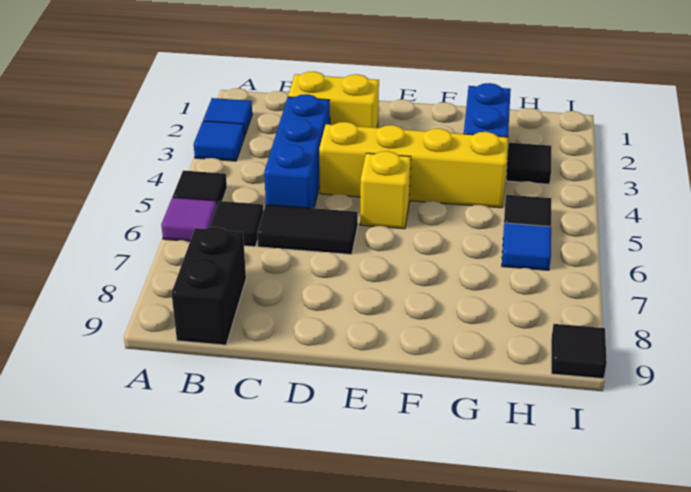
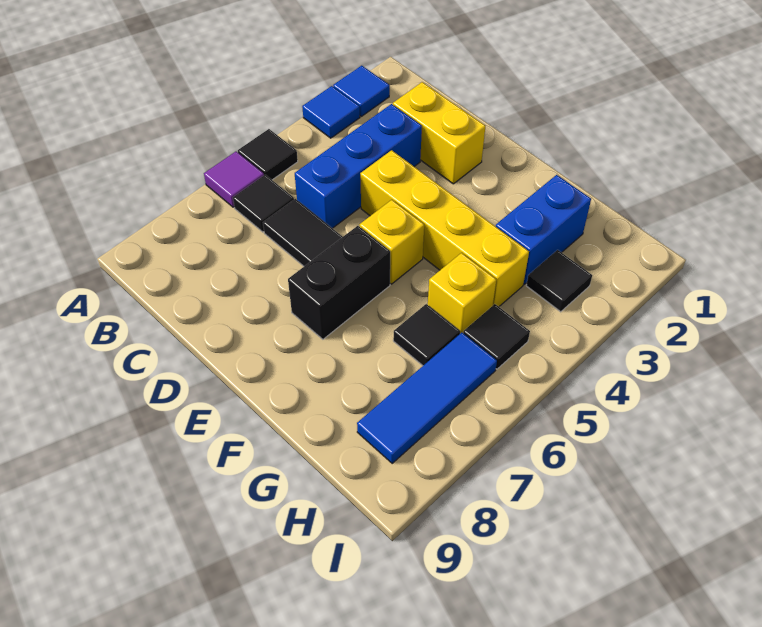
black brick B8:B9 level 1 -> black brick E6:E7 level 1
none -> yellow brick G5 level 1
blue tile H6 level 1 -> blue tile H6:H8 level 1
black tile I9 level 1 -> black tile G6 level 1

